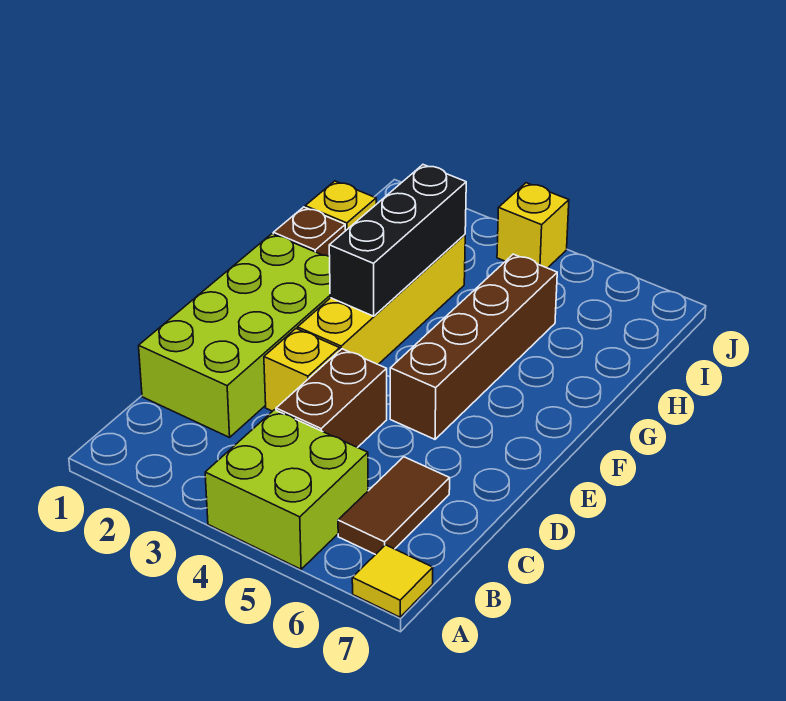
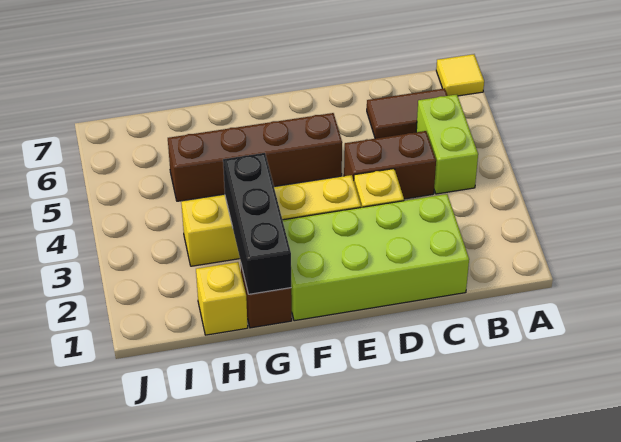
lime brick A4:B5 level 1 -> lime brick B4:B5 level 1
black brick F3:H3 level 2 -> black brick G1:G3 level 2
yellow brick J4 level 1 -> none

